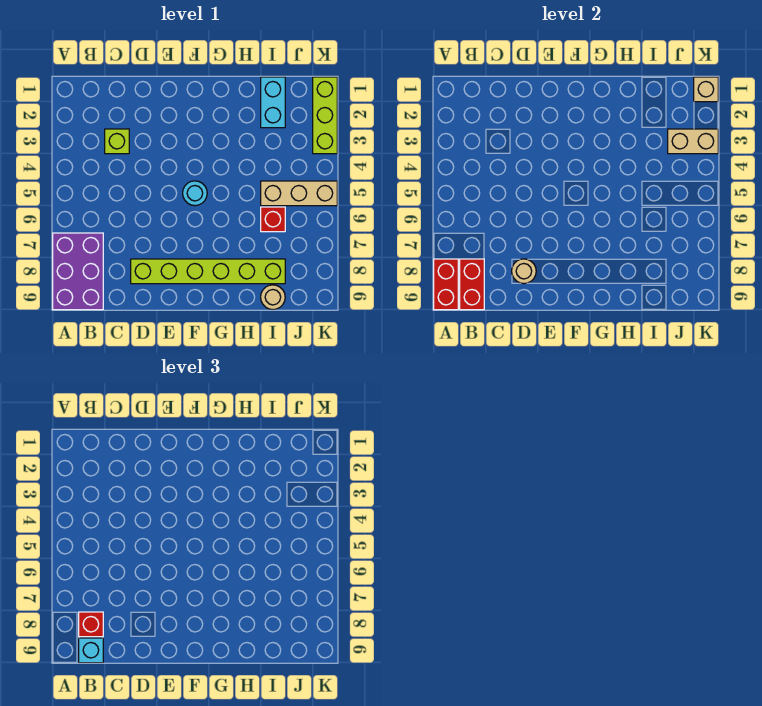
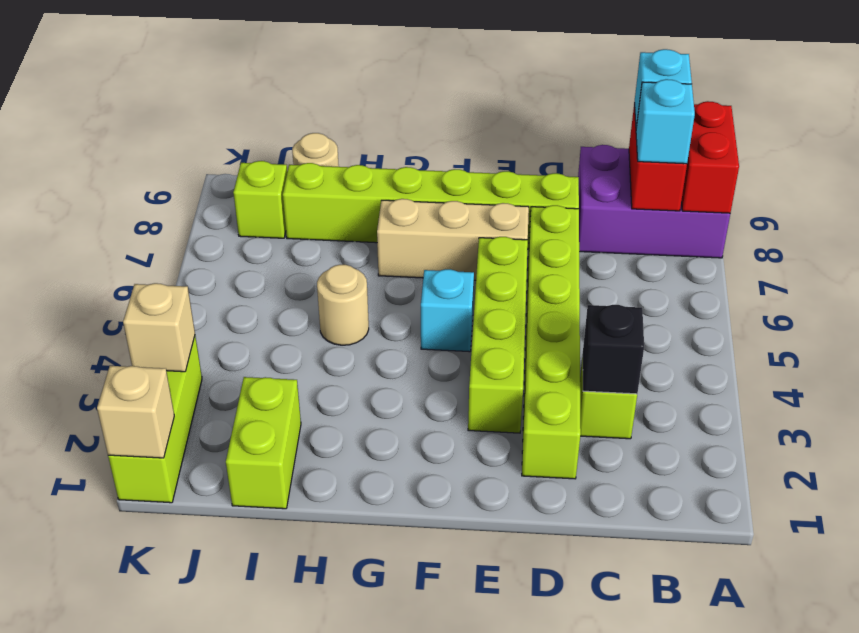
purple brick A7:B9 level 1 -> purple brick A8:C9 level 1
red brick B8 level 3 -> cyan brick B8 level 3
none -> black brick C3 level 2
none -> lime brick D2:D7 level 1
tan round brick D8 level 2 -> tan round brick H5 level 1
none -> lime brick E3:E6 level 1
cyan round brick F5 level 1 -> cyan brick F5 level 1
cyan brick I1:I2 level 1 -> lime brick I1:I2 level 1
tan brick I5:K5 level 1 -> tan brick E7:G7 level 1
red brick I6 level 1 -> none
tan brick J3:K3 level 2 -> tan brick K3 level 2
none -> lime brick J8 level 1

